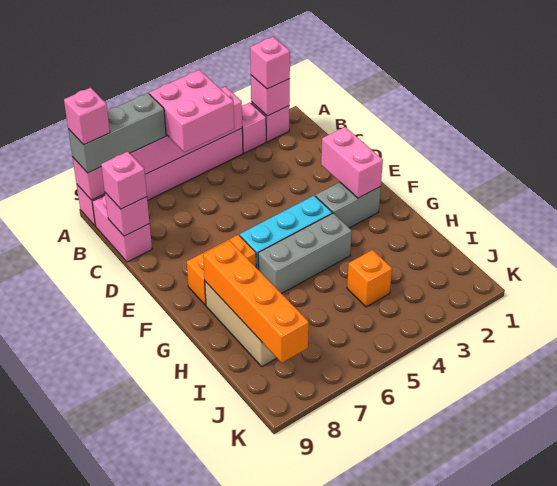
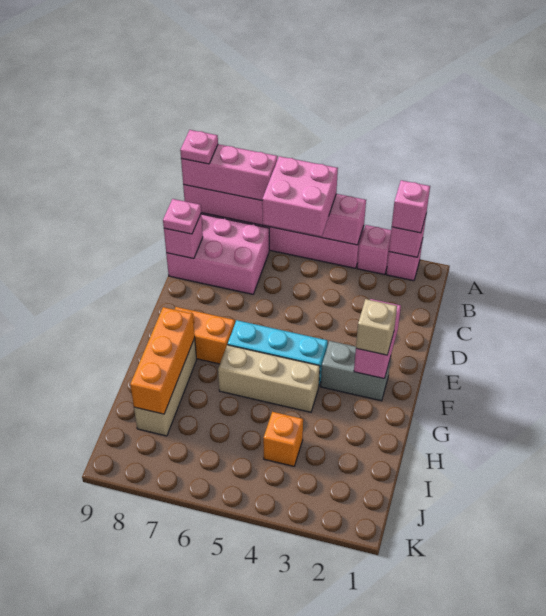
grey brick A7:A9 level 3 -> pink brick A7:A9 level 3
pink brick A9 level 4 -> pink plate A9 level 4
pink brick B9:C9 level 1 -> pink brick B7:C9 level 1
pink brick C9 level 3 -> pink plate C9 level 3
none -> tan brick F2 level 3
grey brick G4:G6 level 1 -> tan brick G4:G6 level 1
orange brick G8:J8 level 2 -> orange brick G8:I8 level 2

